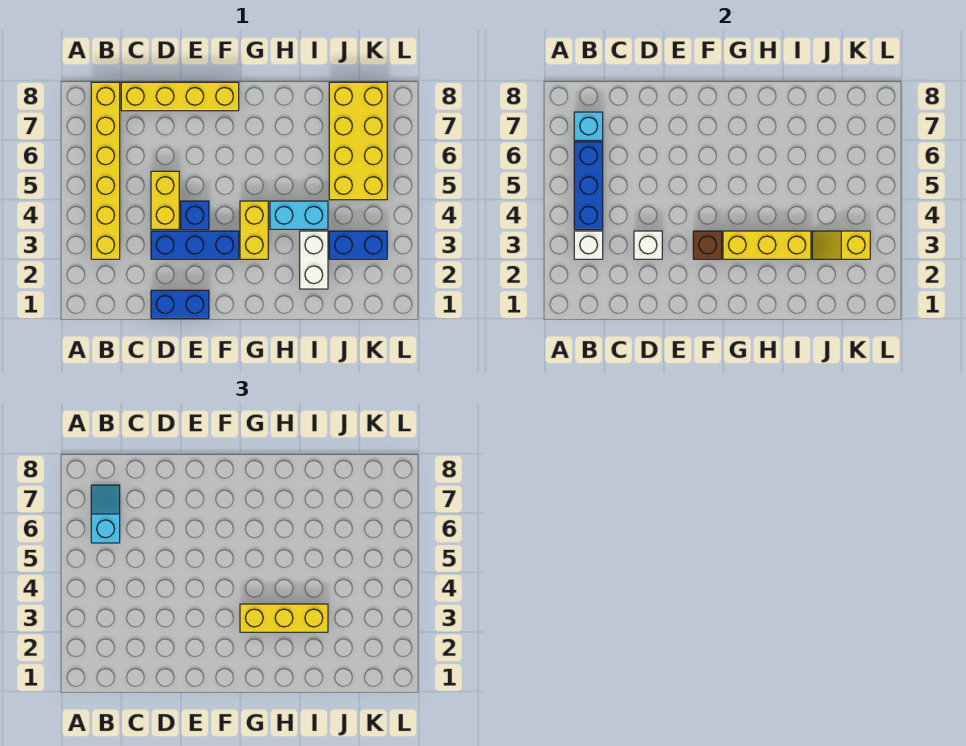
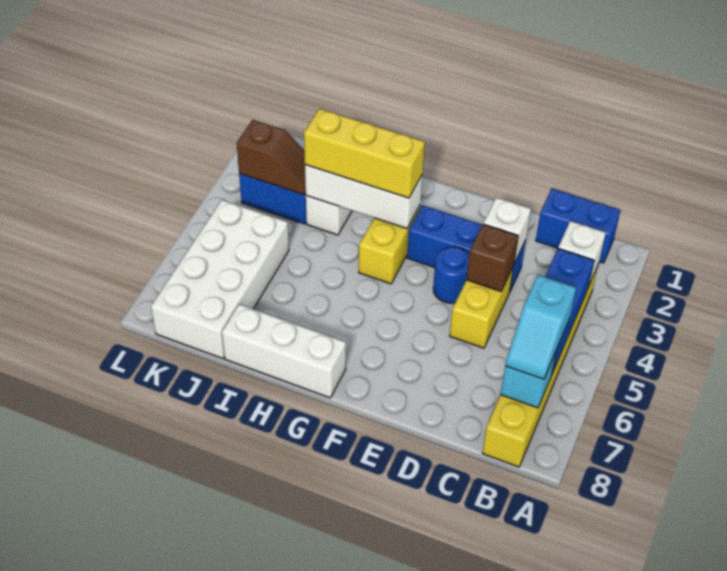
yellow brick C8:F8 level 1 -> none
blue brick D1:E1 level 1 -> blue brick B1:C1 level 1
blue brick E4 level 1 -> blue round brick E4 level 1
brown brick F3 level 2 -> brown brick D4 level 2
yellow brick G3:I3 level 2 -> white brick G3:I3 level 2
none -> white brick G8:I8 level 1
cyan brick H4:I4 level 1 -> none
yellow slope J3:K3 level 2 top K -> brown slope J3:K3 level 2 top K
yellow brick J5:K8 level 1 -> white brick J5:K8 level 1

